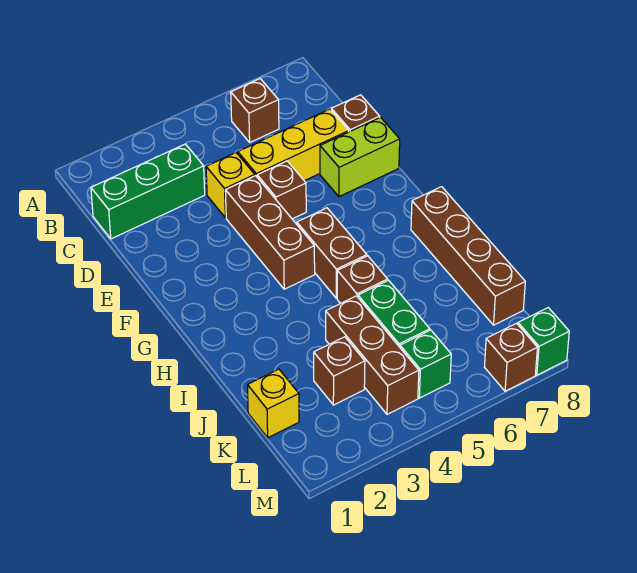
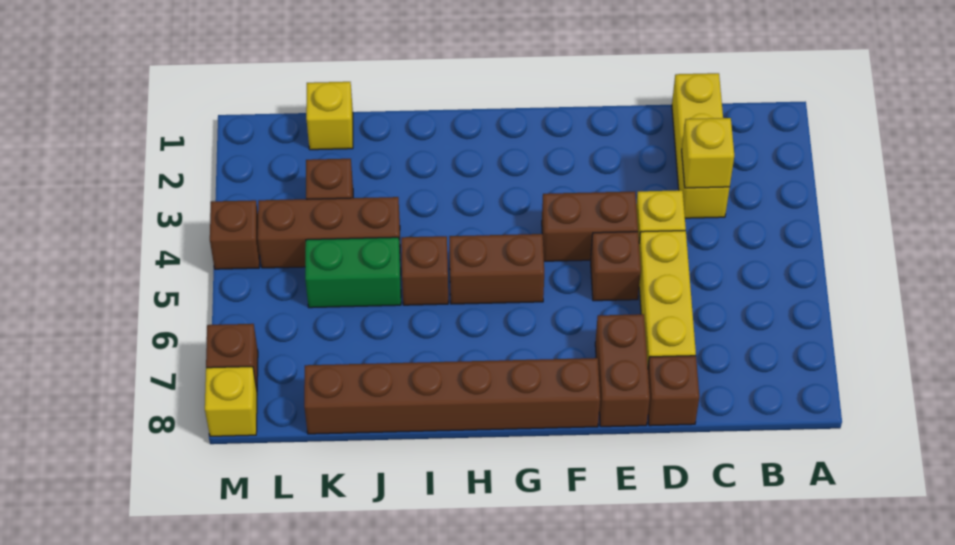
brown brick B6 level 1 -> brown brick M4 level 1
green brick C1:C3 level 1 -> yellow brick C1:C3 level 1
none -> yellow brick C3 level 2
brown brick E4:G4 level 1 -> brown brick E4:F4 level 1
lime brick E7:E8 level 1 -> brown brick E7:E8 level 1
brown brick H8:K8 level 1 -> brown brick F8:K8 level 1
green brick L5 level 1 -> none
green brick M8 level 1 -> yellow brick M8 level 1

